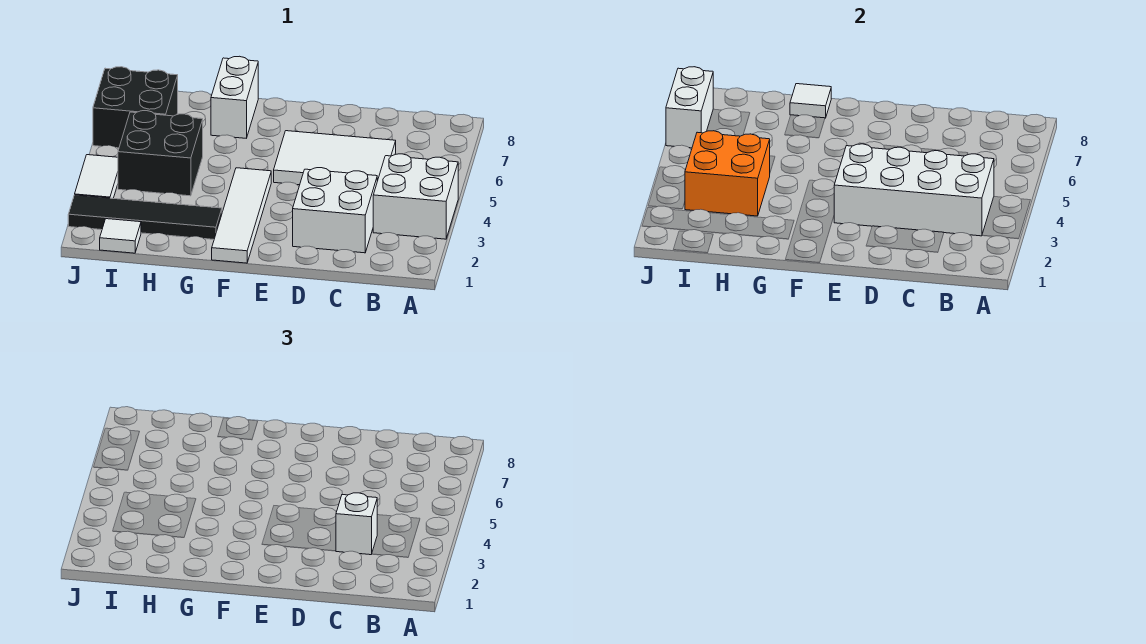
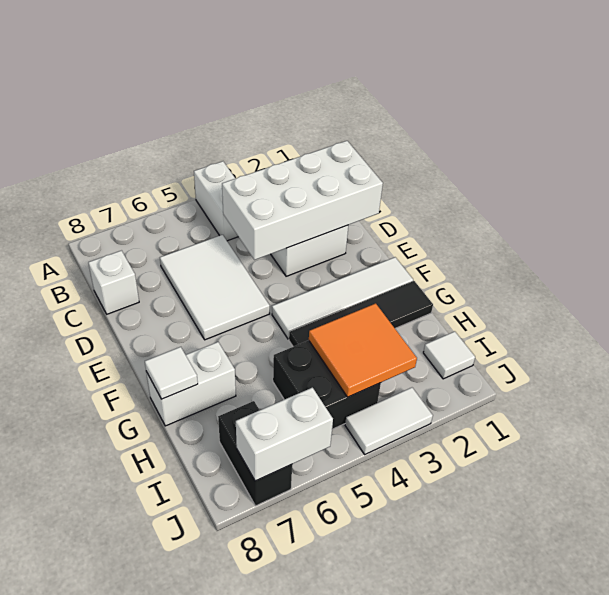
white brick A3:B4 level 1 -> white brick A4:B4 level 1
white brick B3:E4 level 2 -> white brick C1:D4 level 2
white brick C3 level 3 -> white brick C8 level 1
black tile G2:J2 level 1 -> black tile G1:G4 level 1
orange brick H3:I4 level 2 -> orange tile H3:I4 level 2
black brick I6:J7 level 1 -> black brick I7:J7 level 1

